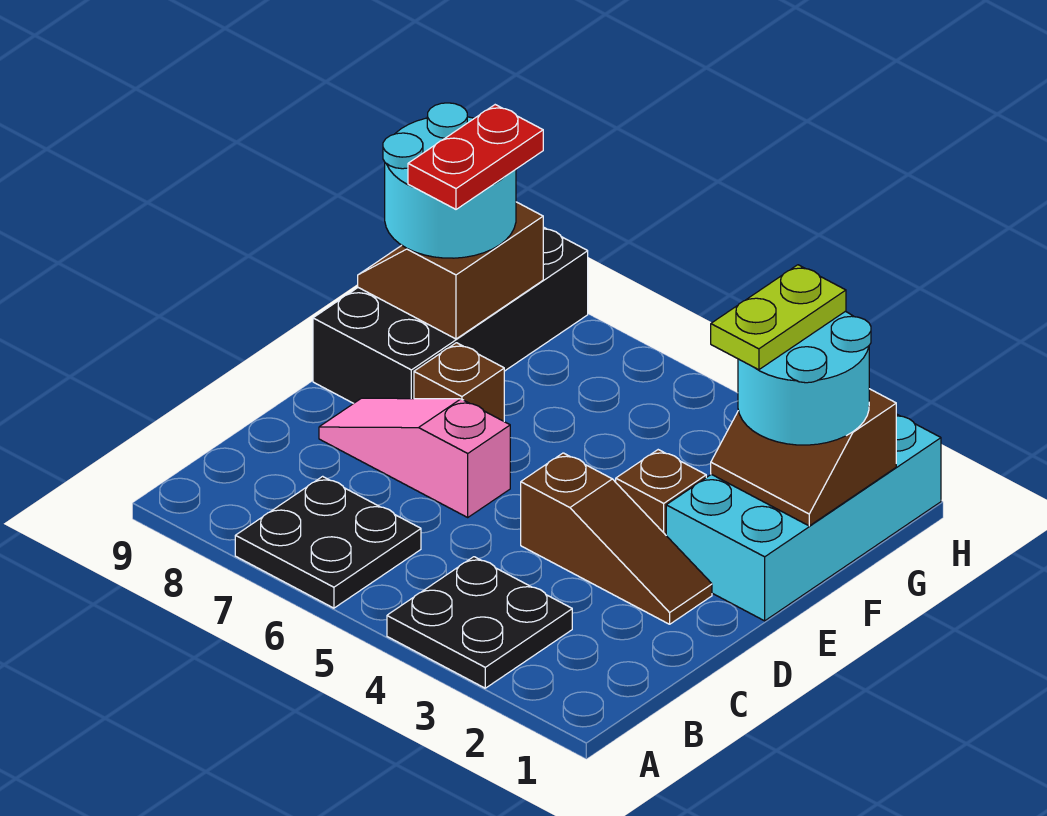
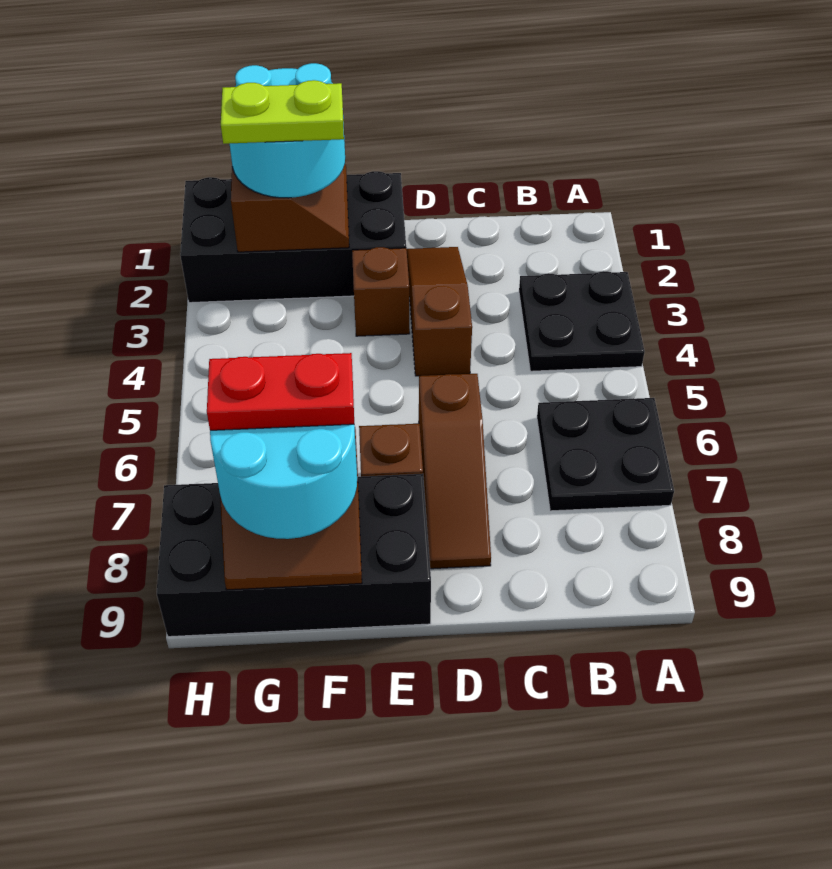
pink slope D6:D8 level 1 top 6 -> brown slope D6:D8 level 1 top 6
cyan brick E1:H2 level 1 -> black brick E1:H2 level 1

